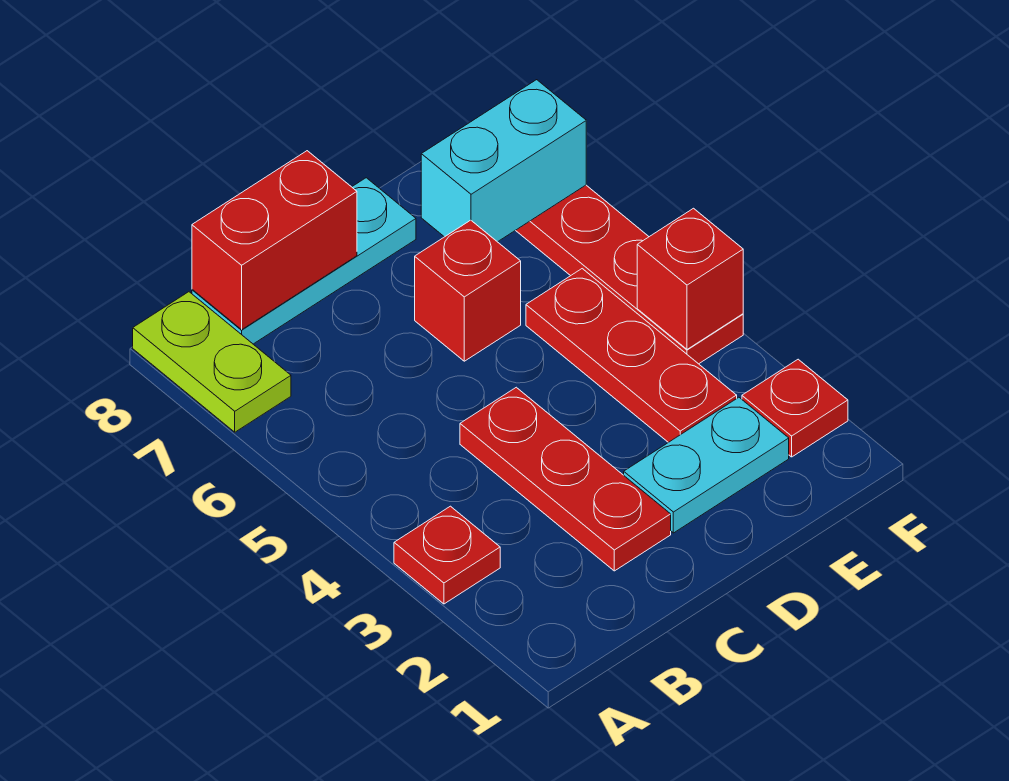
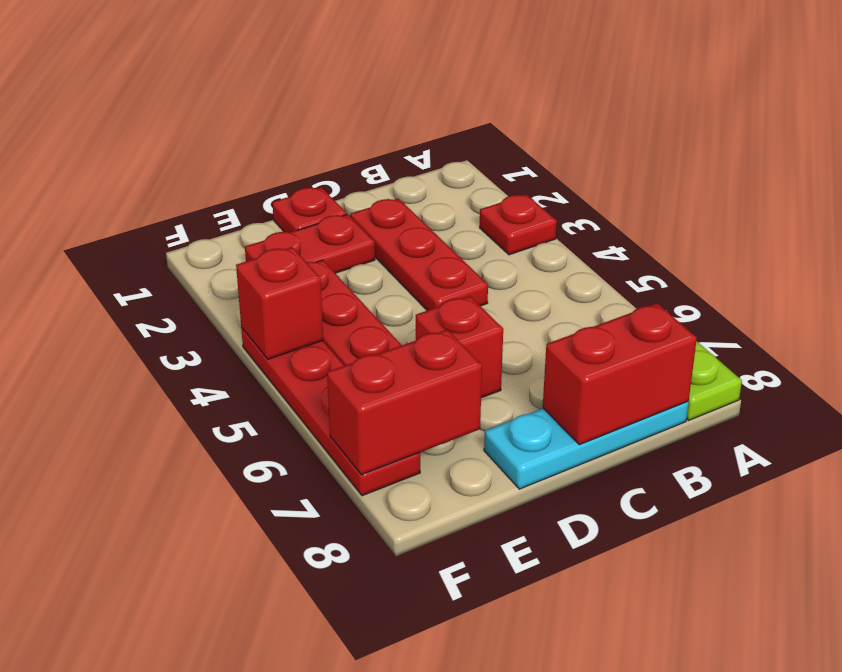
cyan plate D2:E2 level 1 -> red plate D2:E2 level 1
cyan brick E7:F7 level 2 -> red brick E7:F7 level 2
red plate F2 level 1 -> red plate D1 level 1

